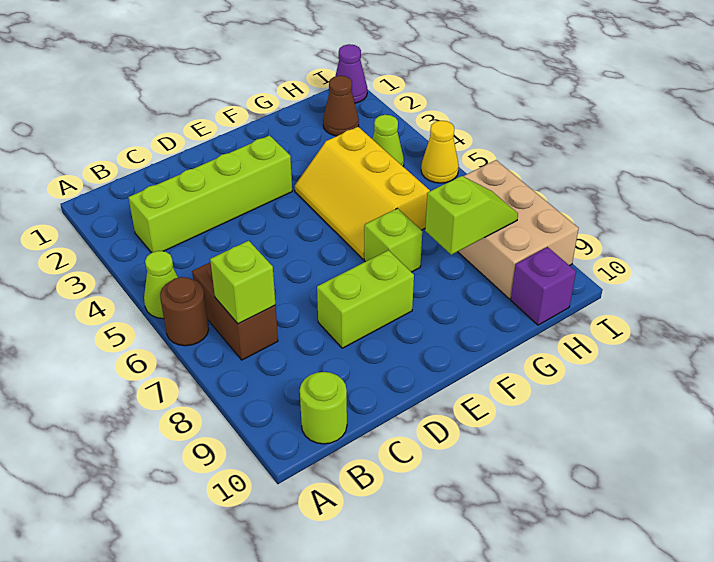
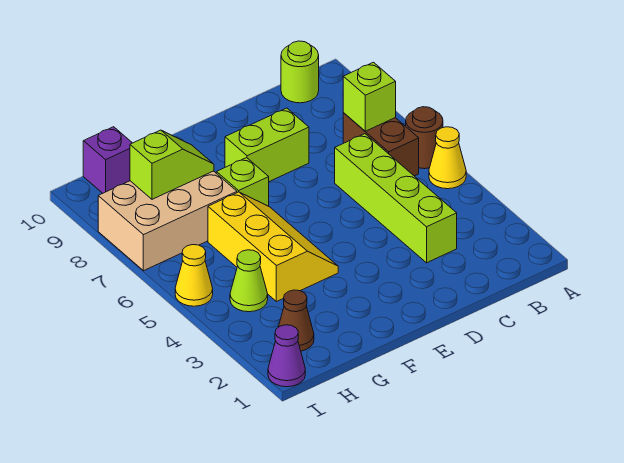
lime cone A5 level 1 -> yellow cone A5 level 1
lime brick B3:E3 level 1 -> lime brick C3:C6 level 1
lime slope G8:H8 level 2 top G -> lime slope G8:H8 level 2 top H
tan brick H7:I9 level 1 -> tan brick G7:I8 level 1

